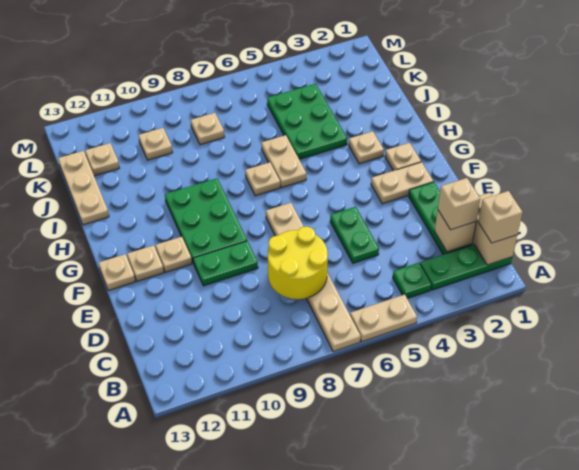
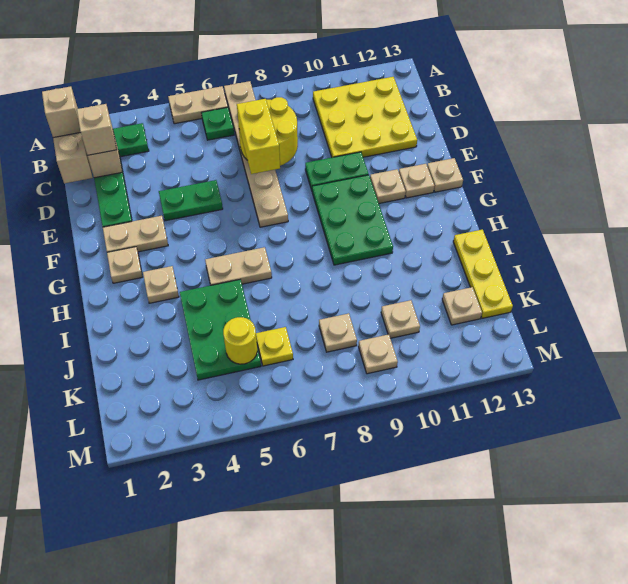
green plate B4 level 1 -> green plate B6 level 1
none -> yellow plate B10:D12 level 1
green plate D5:E5 level 1 -> green plate E4:E5 level 1
none -> yellow brick D7:E7 level 3
tan plate H6:I6 level 1 -> tan plate H5:H6 level 1
tan plate H7 level 1 -> tan plate L9 level 1
tan plate I13:K13 level 1 -> yellow plate I13:K13 level 1
none -> yellow round brick K5 level 2
none -> yellow plate K6 level 1

